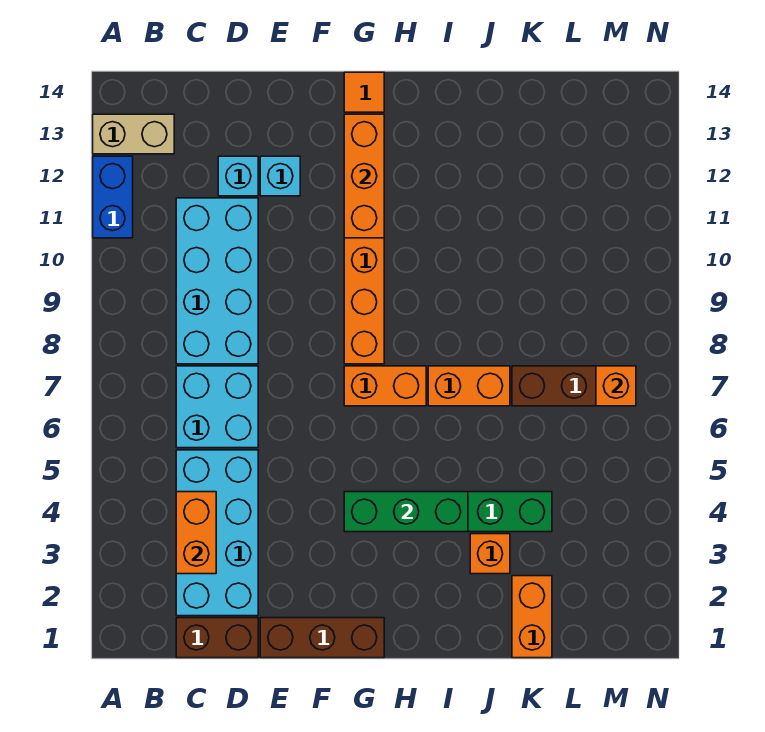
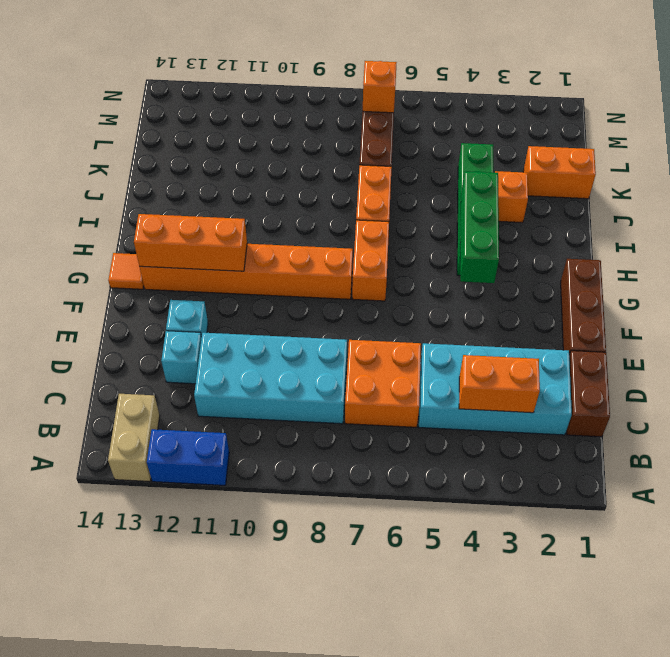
cyan brick C6:D7 level 1 -> orange brick C6:D7 level 1

